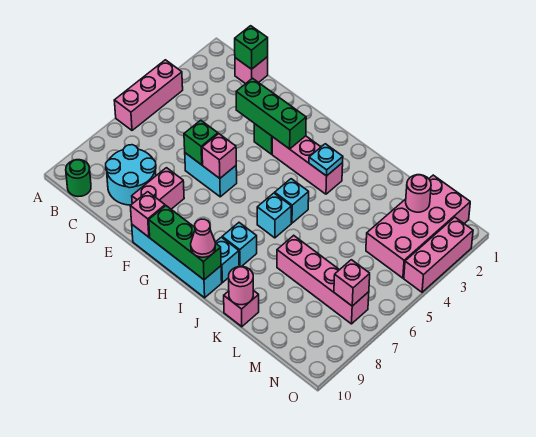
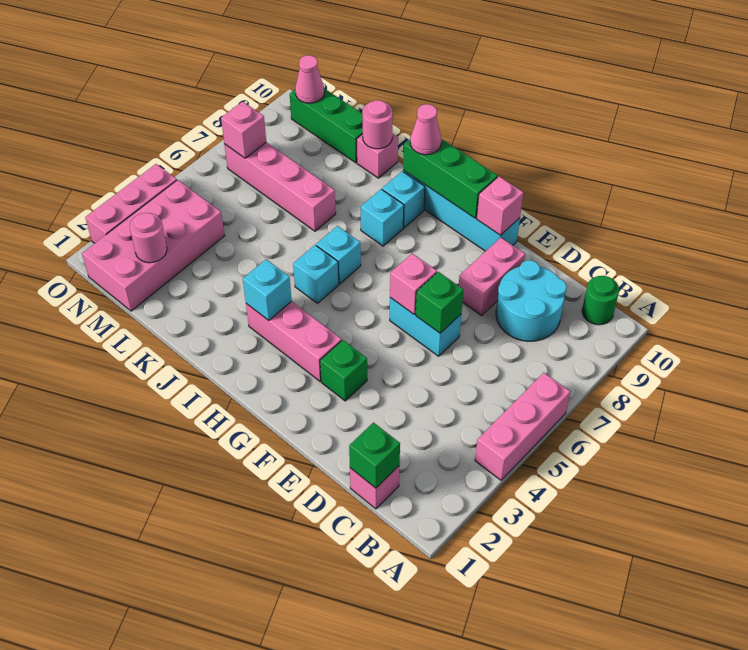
green brick E3:G3 level 2 -> green brick L10:N10 level 1
cyan plate I3 level 2 -> cyan brick I3 level 2
none -> pink cone N10 level 2

